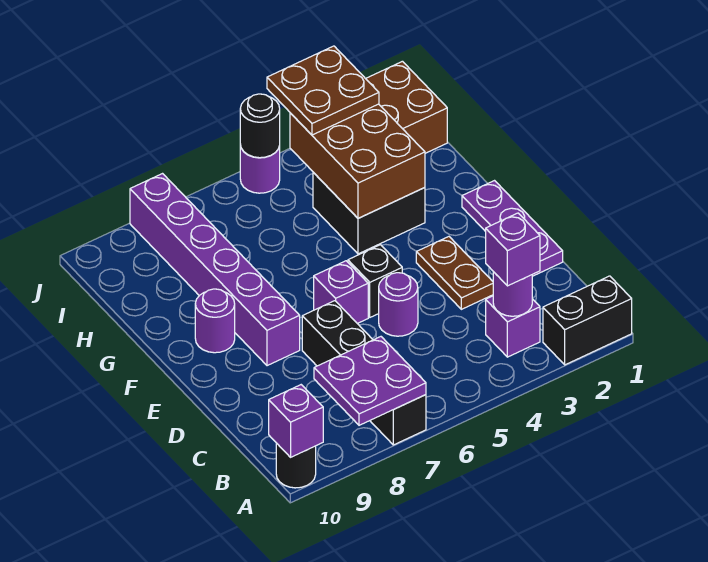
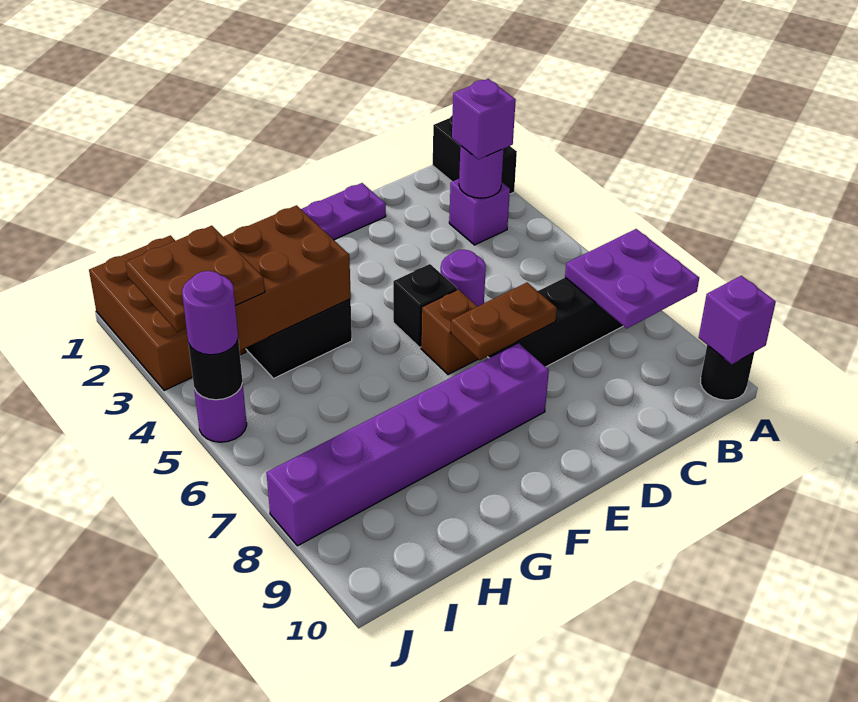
brown plate D3:E3 level 1 -> brown plate D7:E7 level 2
purple brick E6 level 1 -> brown brick E6 level 1
purple round brick F9 level 1 -> purple round brick J5 level 3

